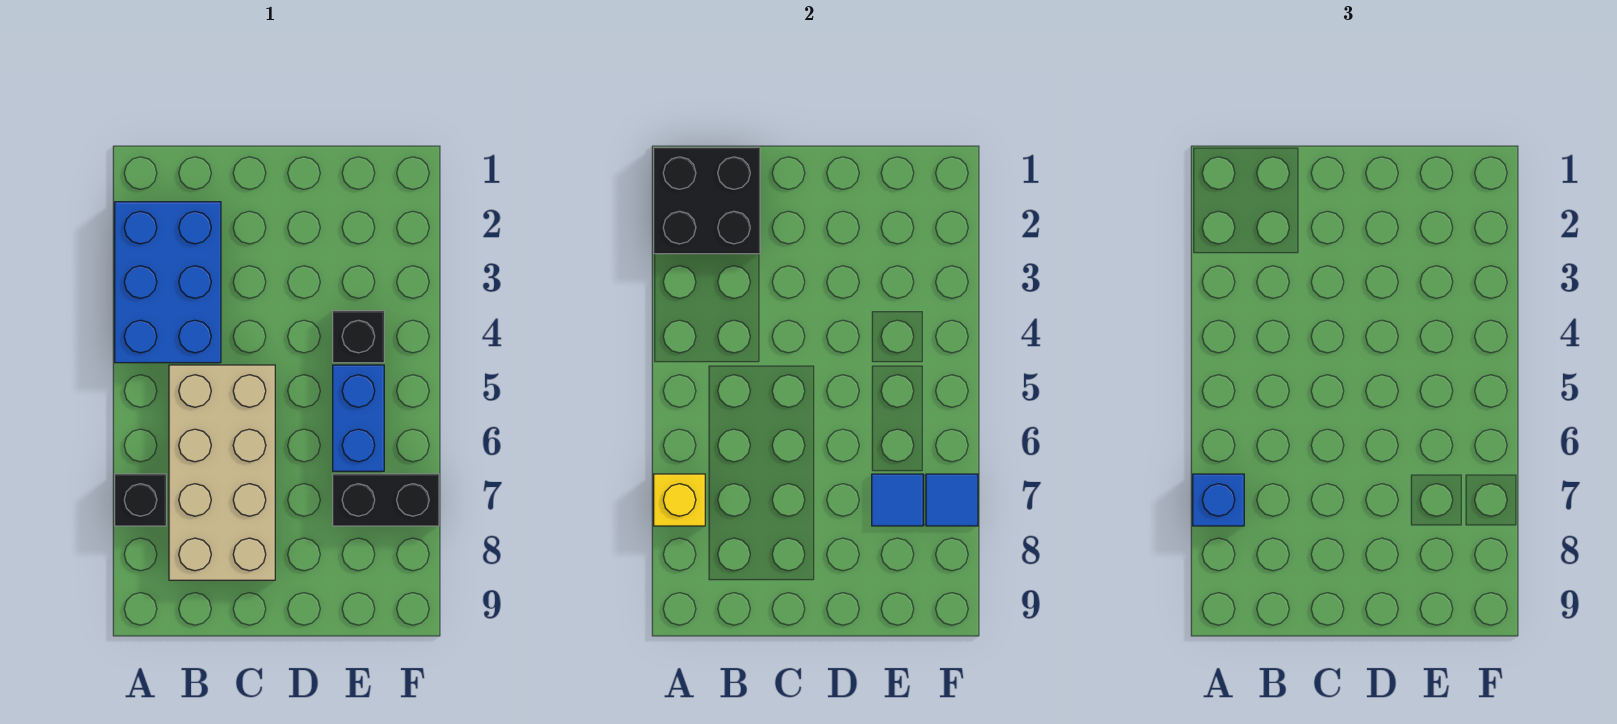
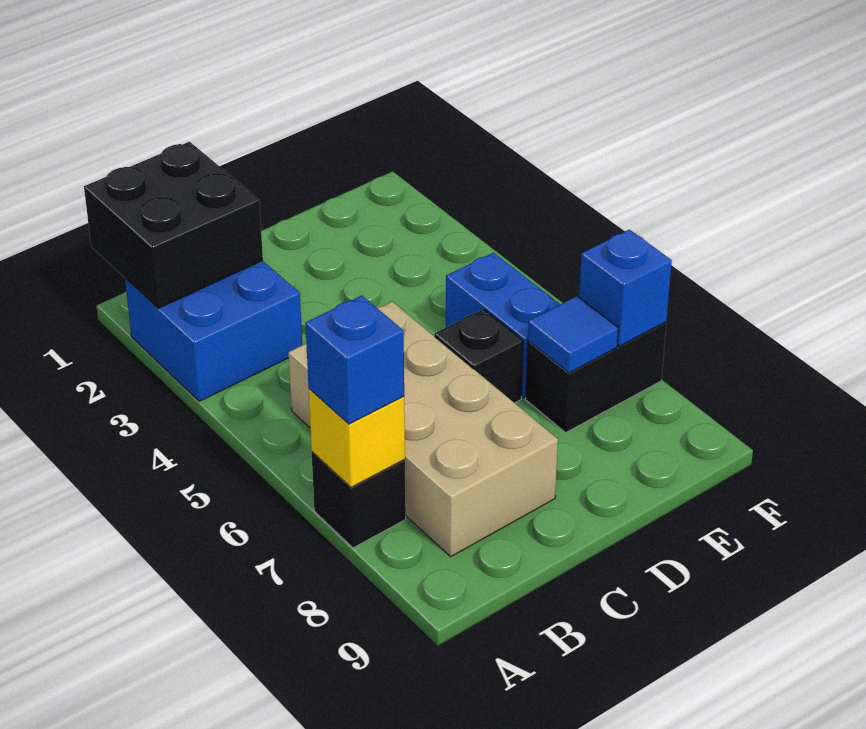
blue brick A2:B4 level 1 -> blue brick A2:B3 level 1
black brick E4 level 1 -> black brick D6 level 1
blue tile F7 level 2 -> blue brick F7 level 2

